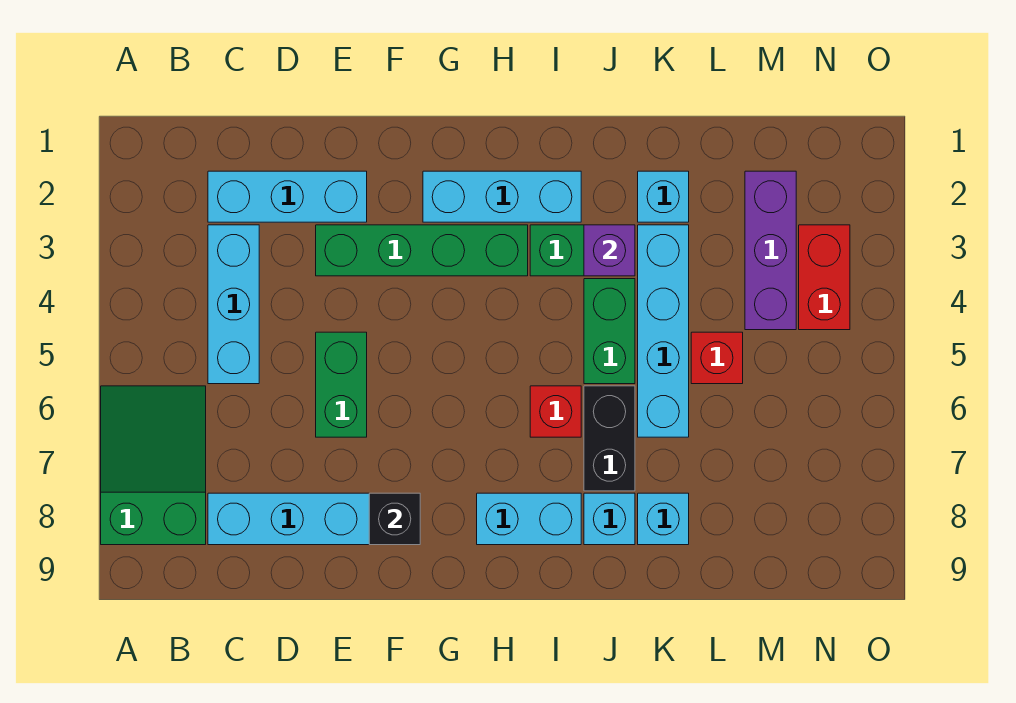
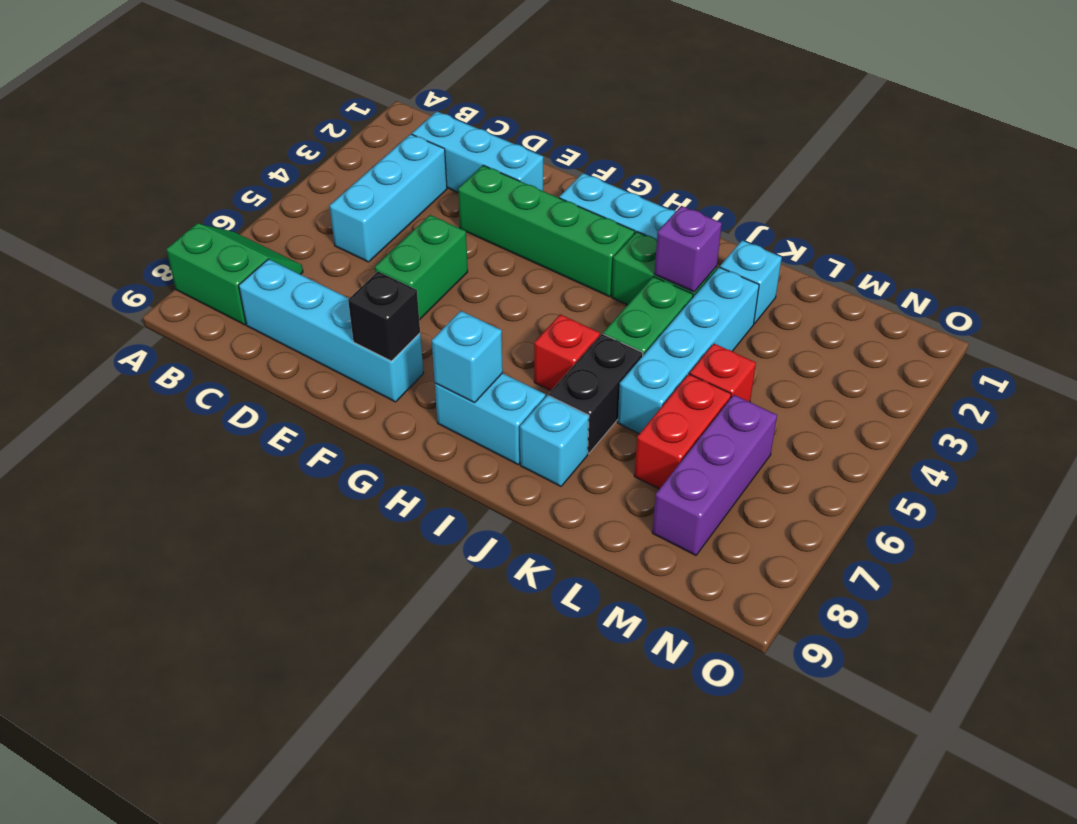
green slope A6:B8 level 1 top 8 -> green slope A7:B8 level 1 top 8
cyan brick K8 level 1 -> cyan brick H8 level 2
purple brick M2:M4 level 1 -> purple brick M6:M8 level 1
red brick N3:N4 level 1 -> red brick L6:L7 level 1

